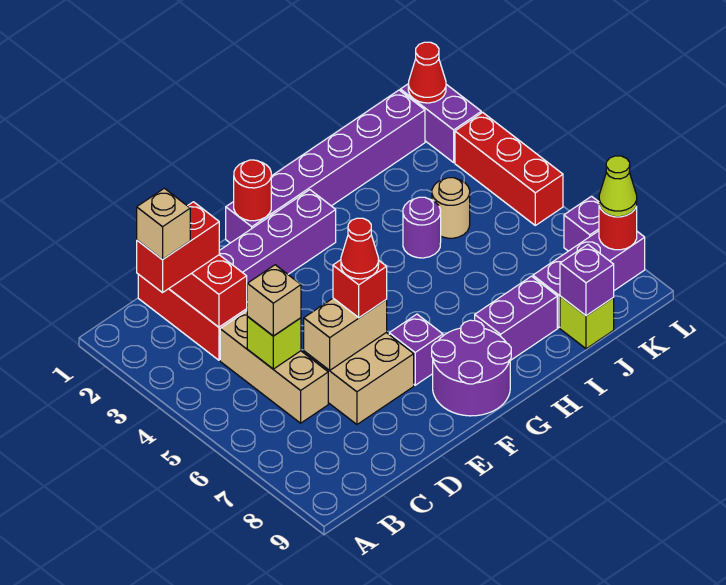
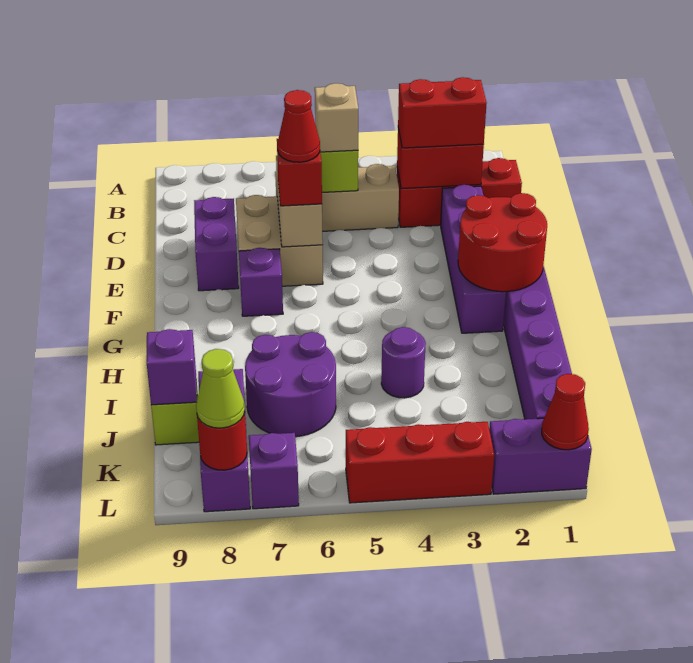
red brick B2:C2 level 3 -> red brick C2:C3 level 3
tan brick B2 level 4 -> none
red round brick F1 level 2 -> red round brick F1:G2 level 2
purple round brick F8:G9 level 1 -> purple round brick I6:J7 level 1
purple brick H8:I8 level 1 -> purple brick D8:E8 level 1
tan round brick J4 level 1 -> none

